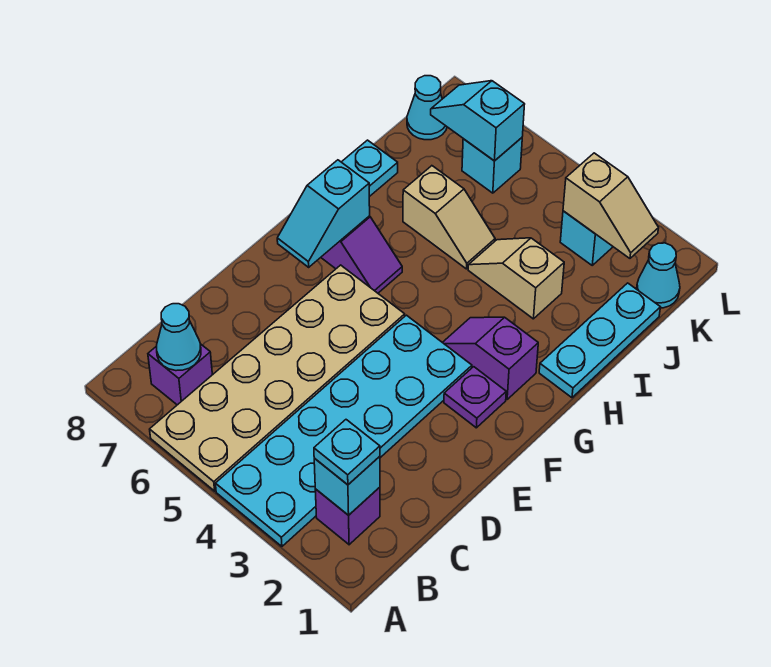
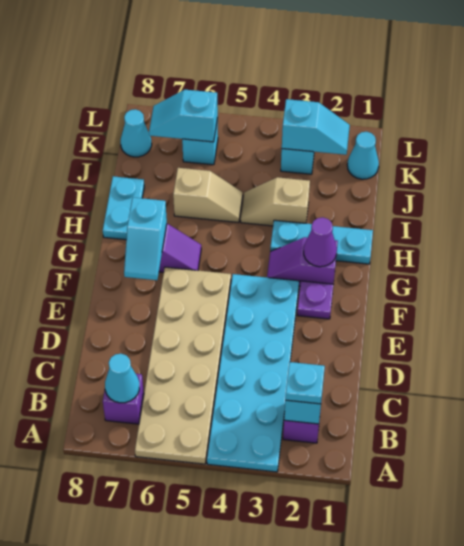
none -> purple cone G2 level 2
cyan plate H1:J1 level 1 -> cyan plate H1:H3 level 1
tan slope K2:K3 level 2 top 3 -> cyan slope K2:K3 level 2 top 3

